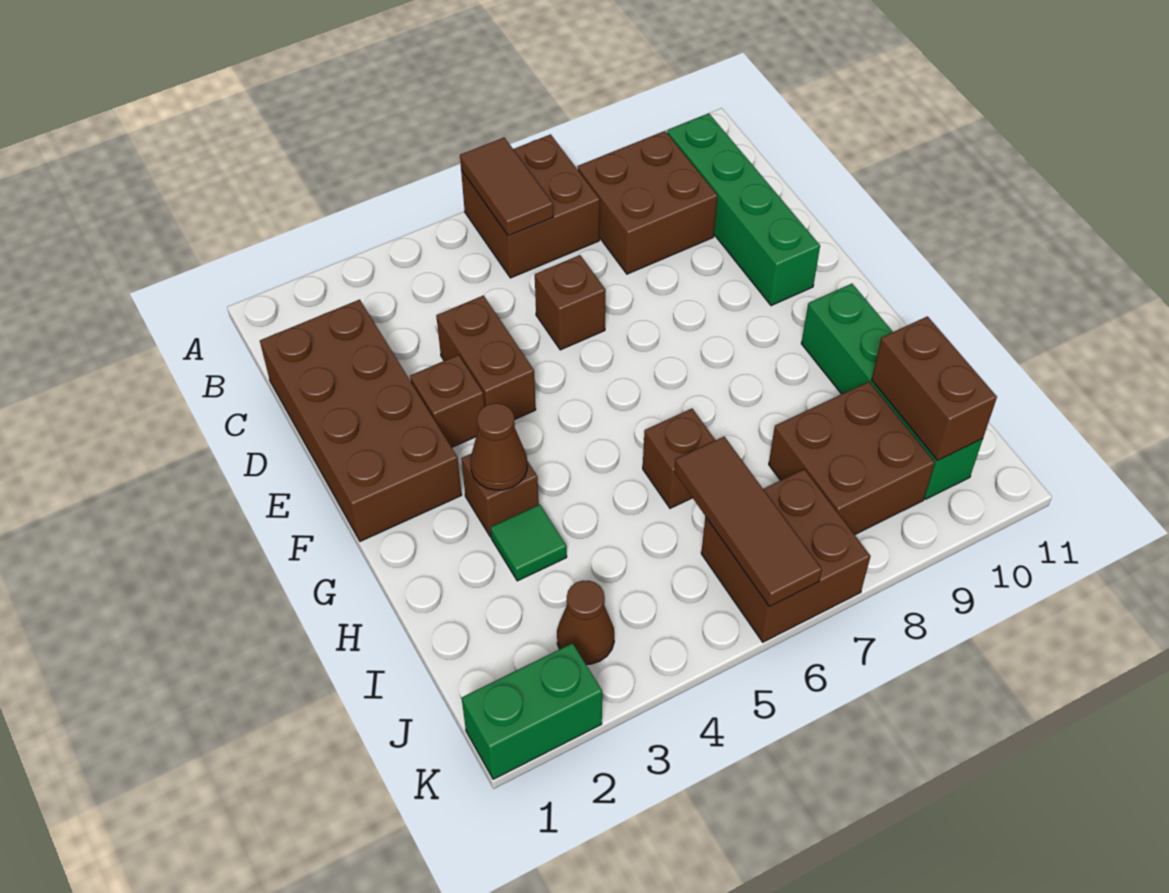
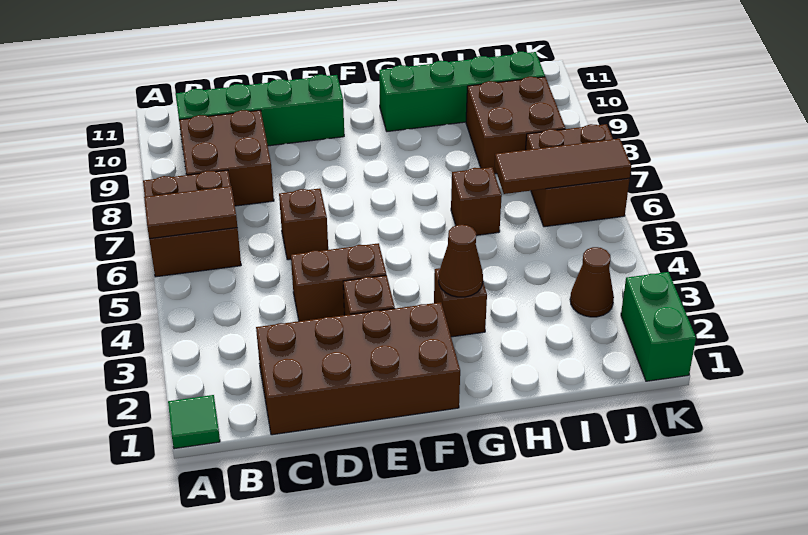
green tile H3 level 1 -> green tile A1 level 1
brown brick I10:J10 level 2 -> none

